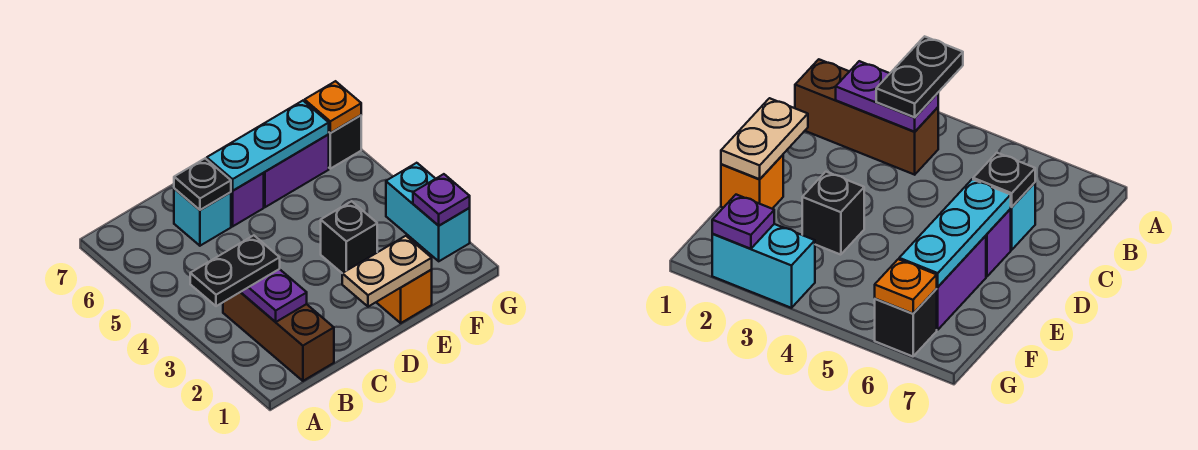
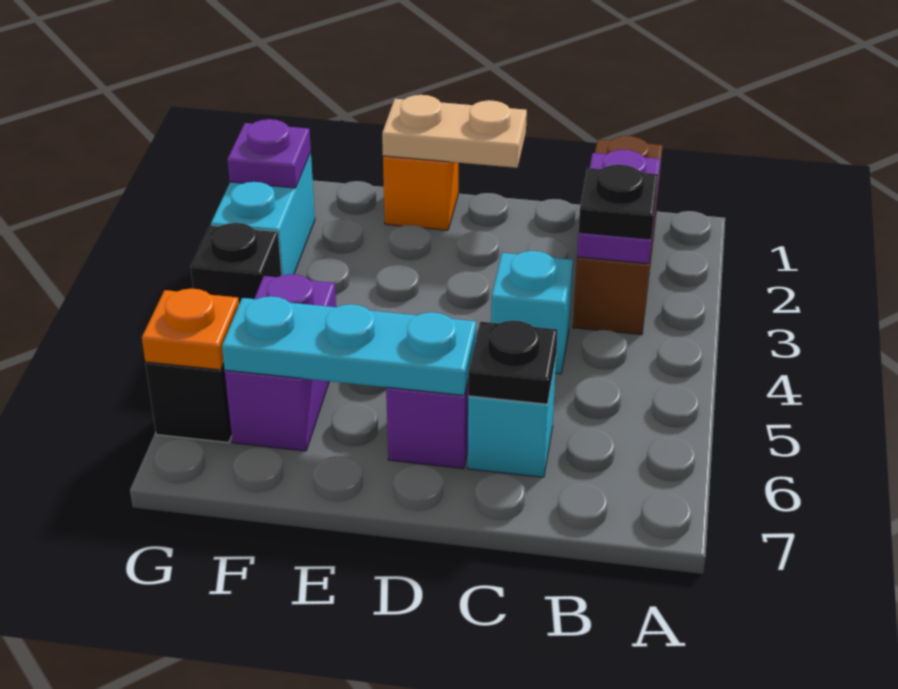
black plate A3:B3 level 3 -> black plate B3 level 3
none -> cyan brick C4 level 1
black brick E3 level 1 -> black brick G4 level 1
purple brick E6:F6 level 1 -> purple brick F5:F6 level 1

